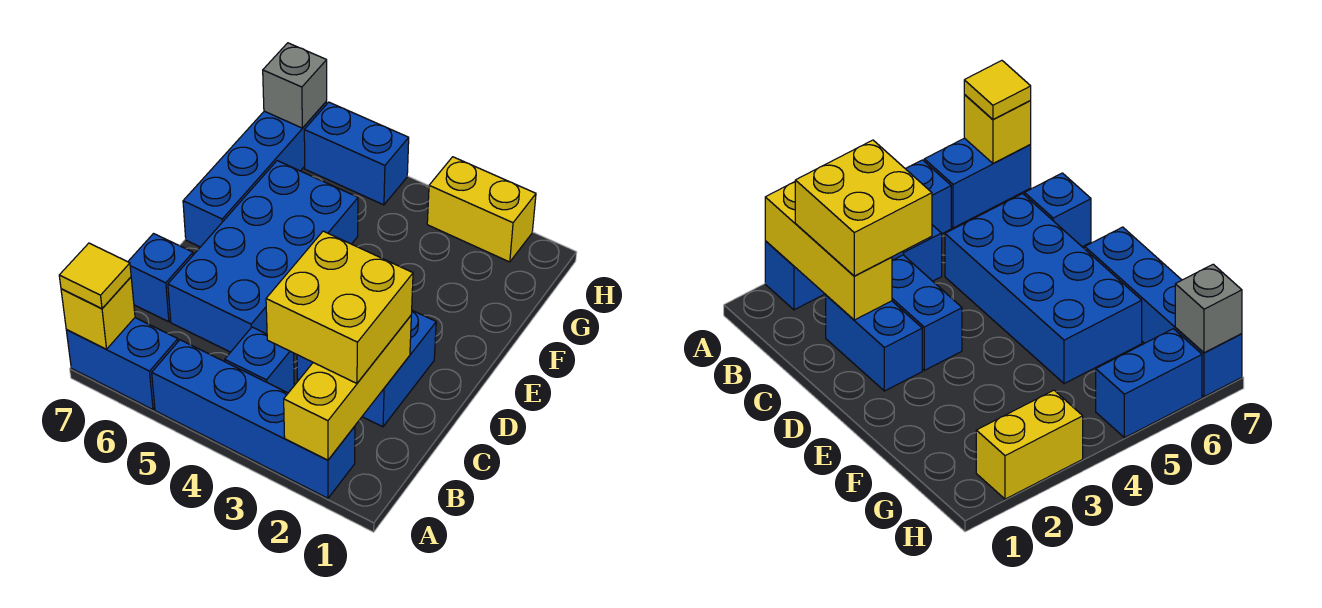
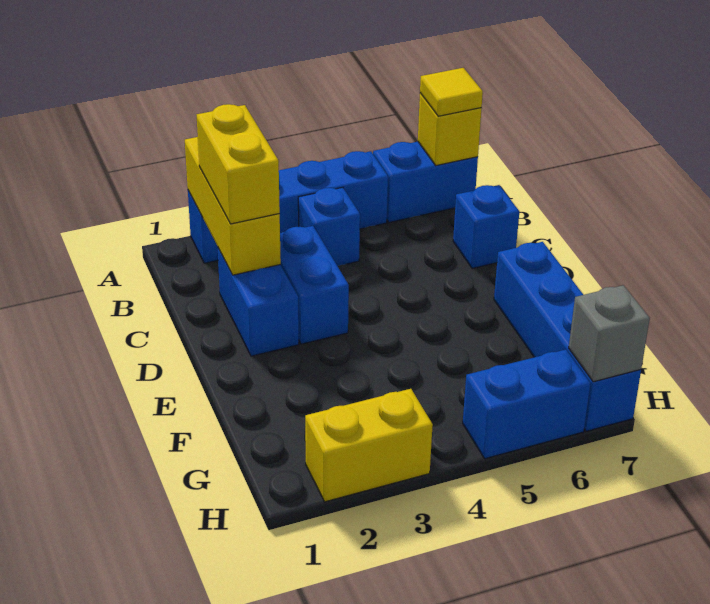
yellow brick B2:C3 level 3 -> yellow brick B2:C2 level 3
blue brick C5:F6 level 1 -> none

